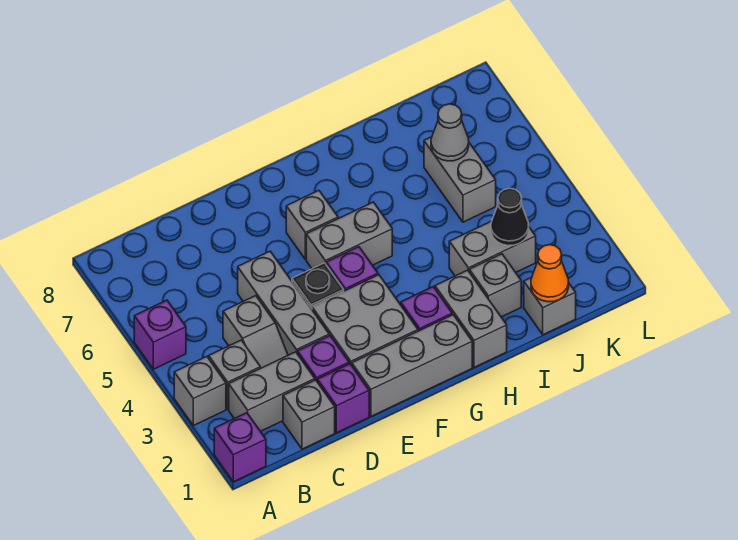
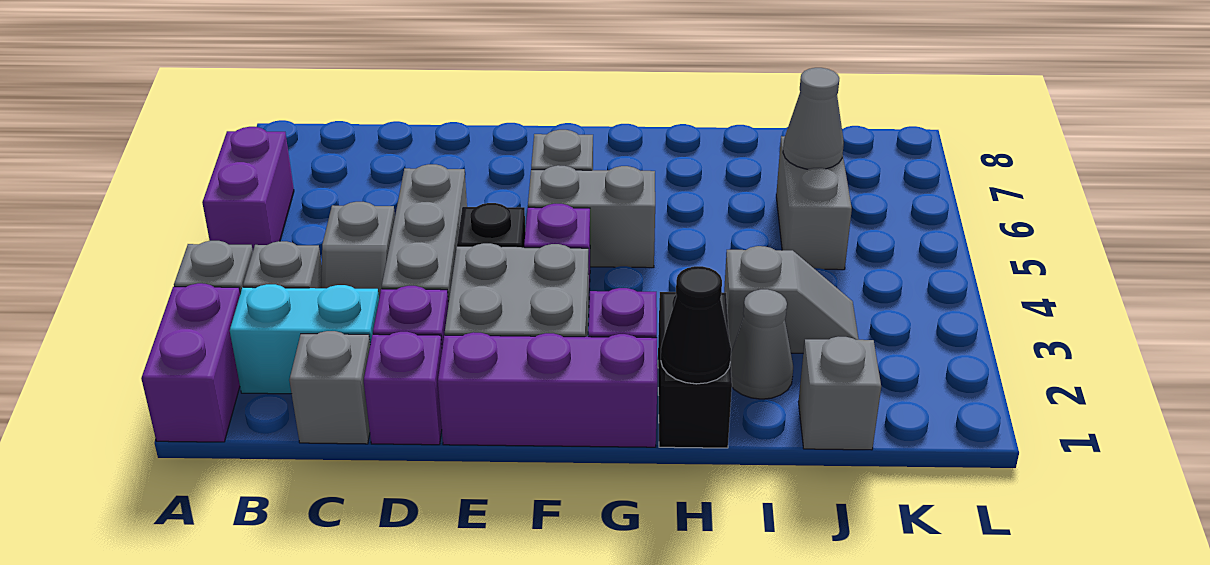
purple brick A1 level 1 -> purple brick A1:A2 level 1
purple brick A5 level 1 -> purple brick A5:A6 level 1
grey brick B2:C2 level 1 -> cyan brick B2:C2 level 1
grey brick E1:G1 level 1 -> purple brick E1:G1 level 1
grey brick H1:H2 level 1 -> black brick H1:H2 level 1
grey brick I2 level 1 -> grey cone I2 level 1
grey brick I3:J3 level 1 -> grey slope I3:J3 level 1 top I
orange cone J1 level 2 -> none
black cone J3 level 2 -> black cone H1 level 2

